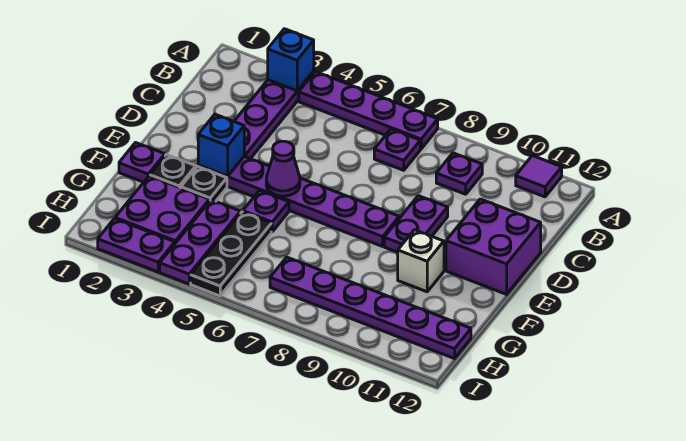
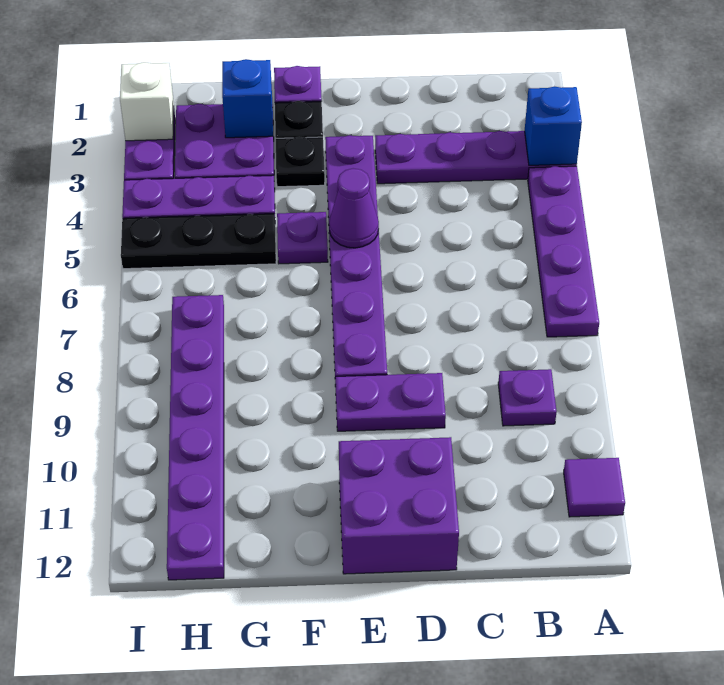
purple plate B7 level 1 -> none
blue brick E3 level 2 -> blue brick G2 level 2
white brick F10 level 1 -> white brick I2 level 2

